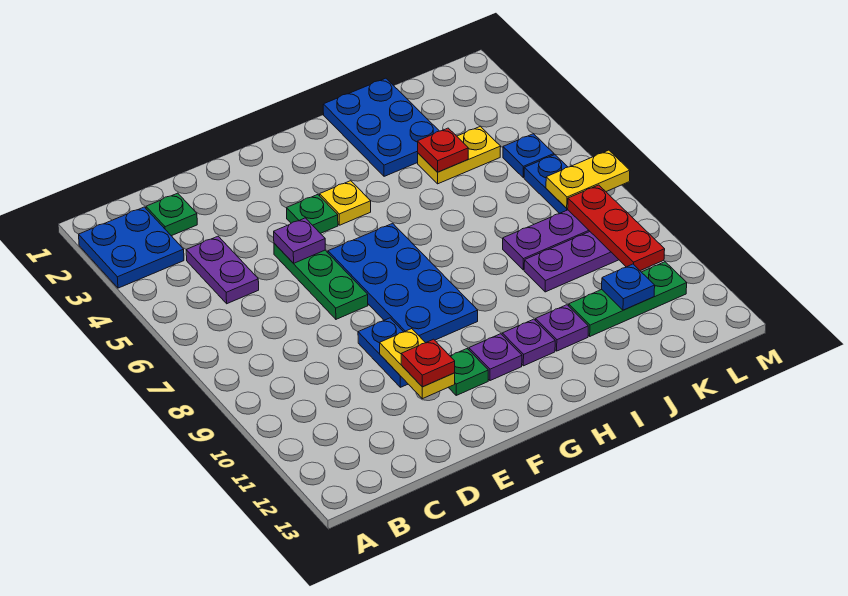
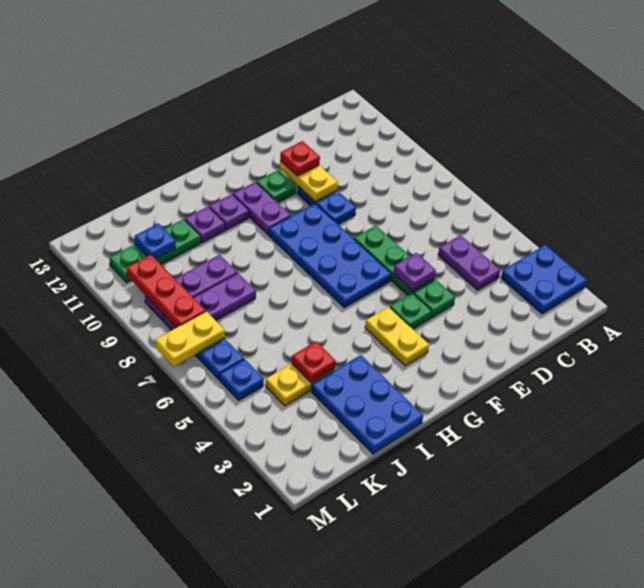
green plate C2 level 1 -> green plate E4 level 1
yellow plate G4 level 1 -> yellow plate G3:G4 level 1
purple plate G11 level 1 -> purple plate G10:G11 level 1

